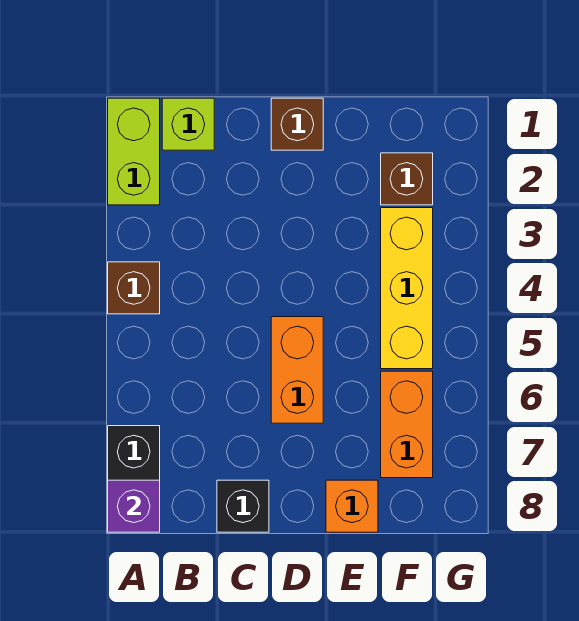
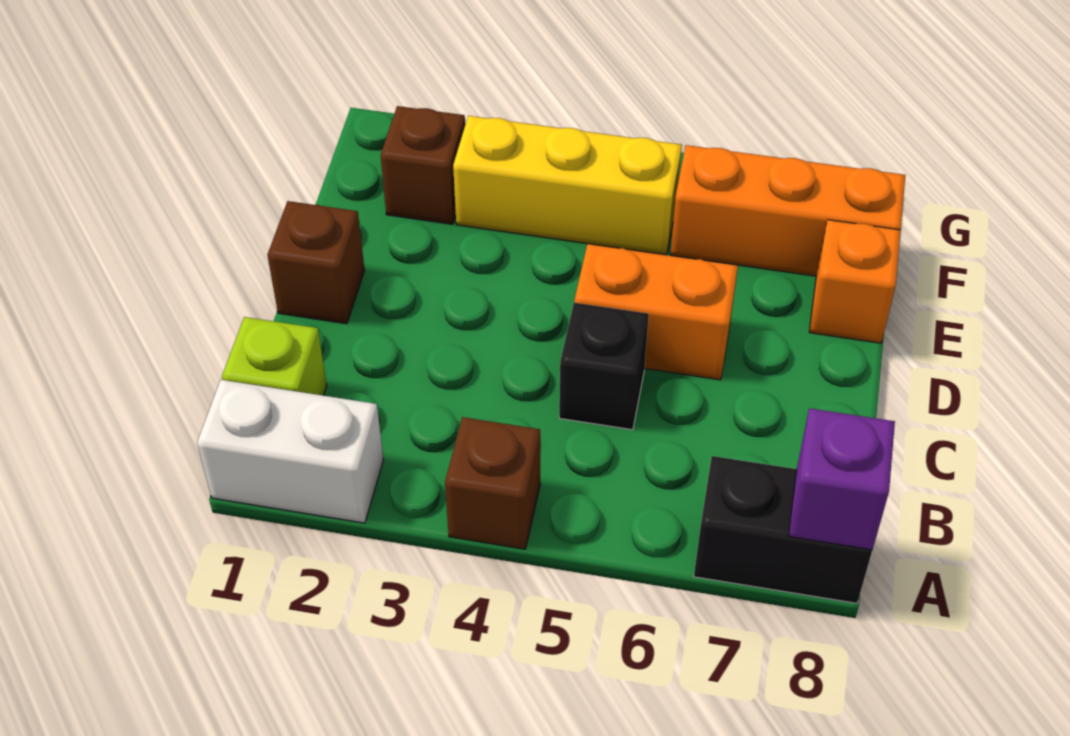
lime brick A1:A2 level 1 -> white brick A1:A2 level 1
black brick C8 level 1 -> black brick C5 level 1
orange brick F6:F7 level 1 -> orange brick F6:F8 level 1

